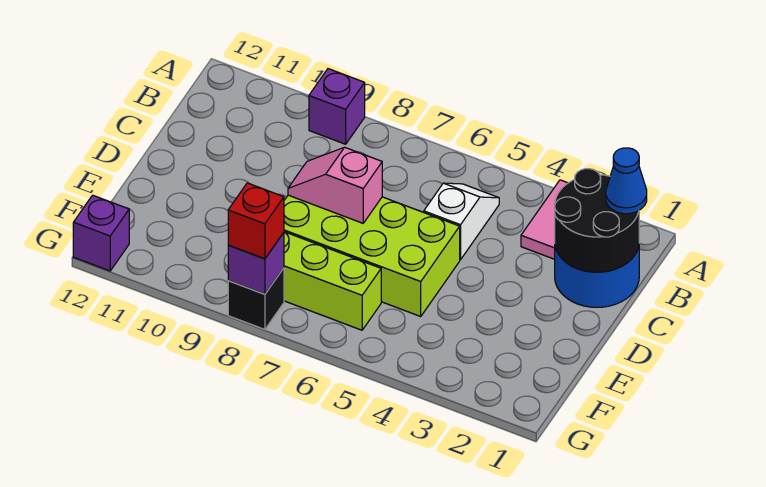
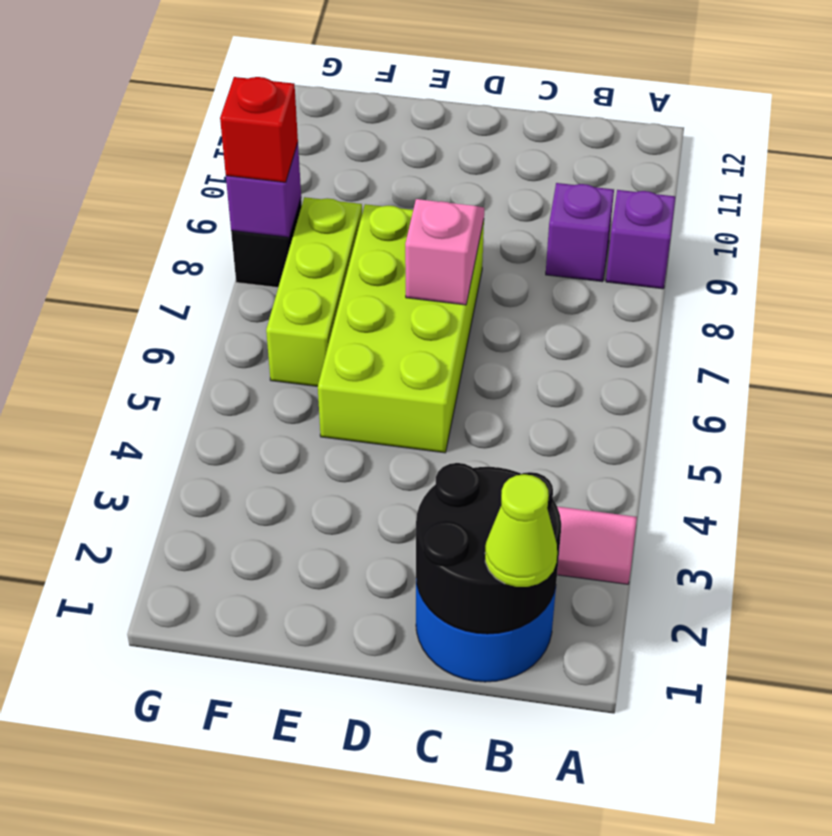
blue cone B1 level 3 -> lime cone B1 level 3
white slope B5:C5 level 1 top C -> none
purple brick G12 level 1 -> purple brick B9 level 1

